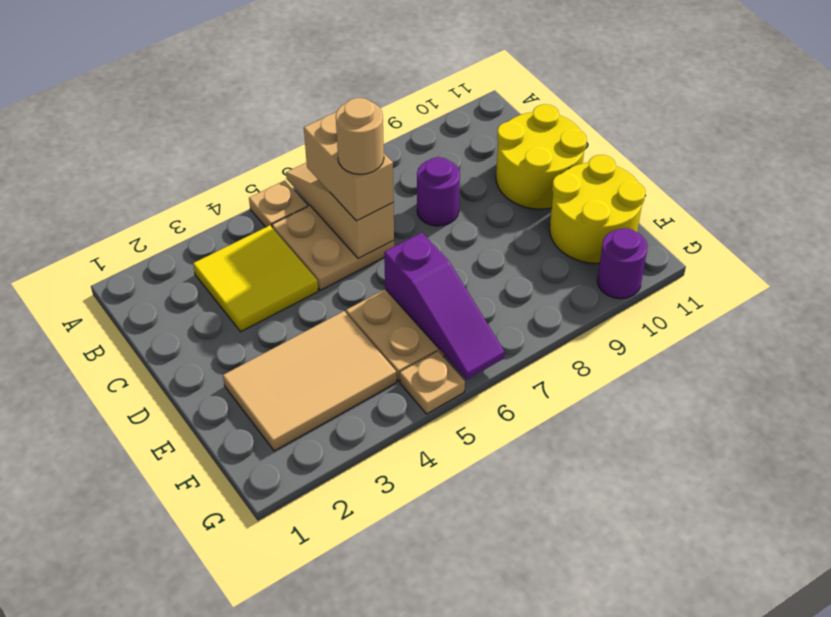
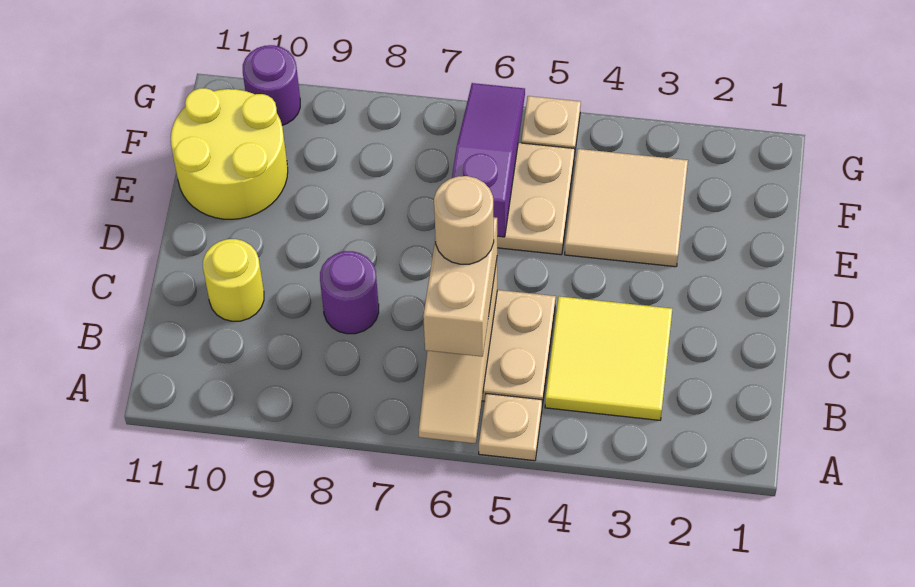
yellow round brick C10:D11 level 1 -> yellow round brick C10 level 1
tan tile E2:F4 level 1 -> tan tile E3:F4 level 1

